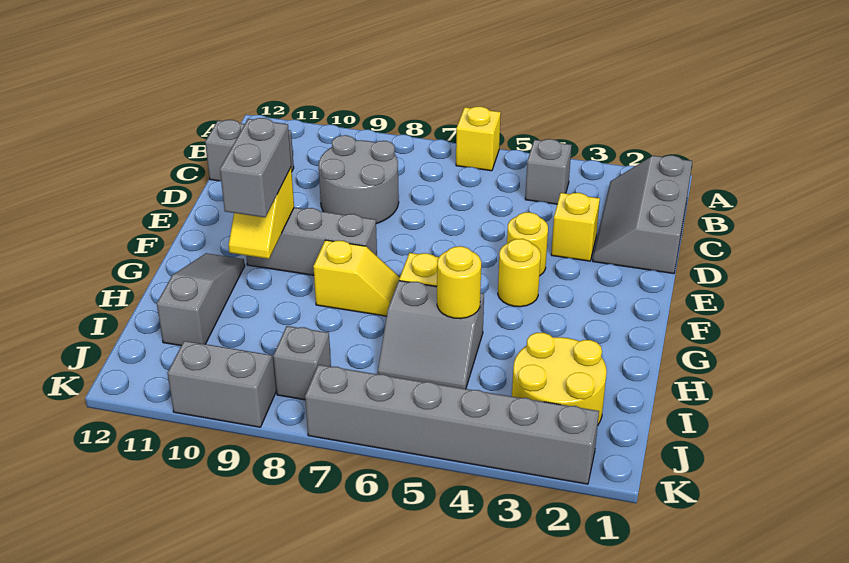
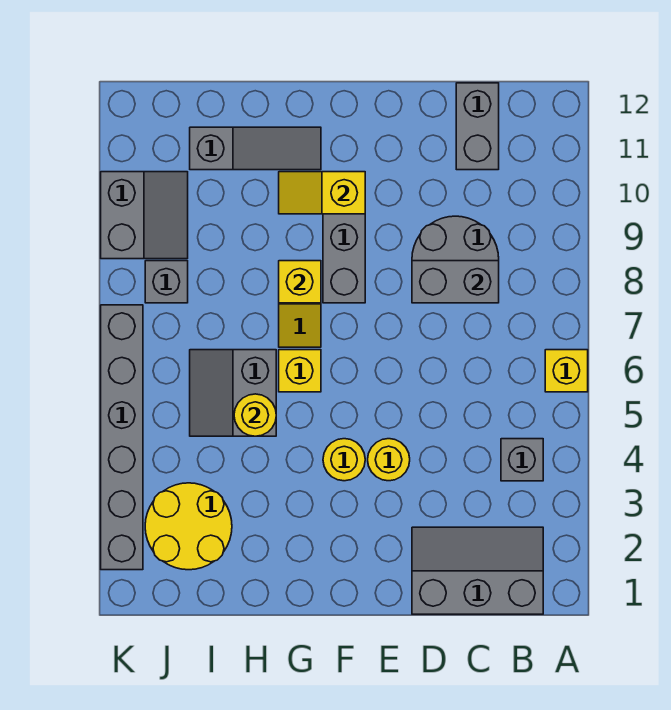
yellow brick D3 level 1 -> yellow brick G8 level 2
grey brick F10:G10 level 3 -> grey brick C8:D8 level 2

